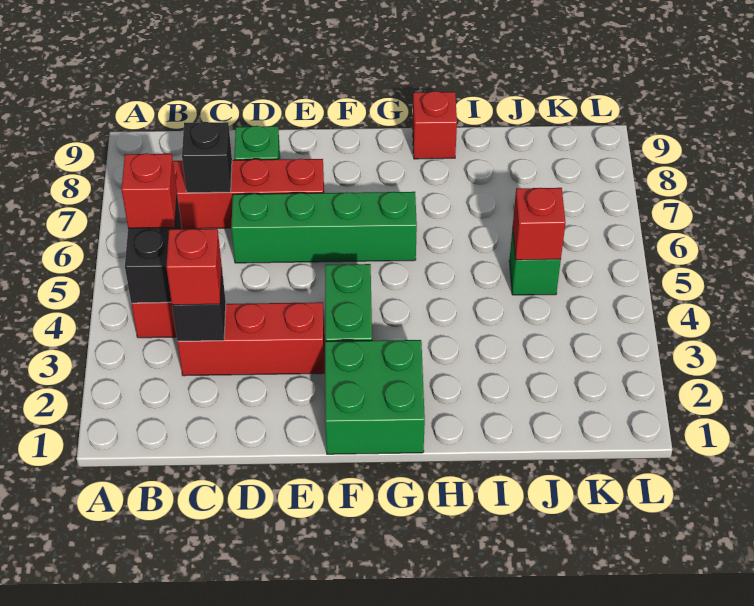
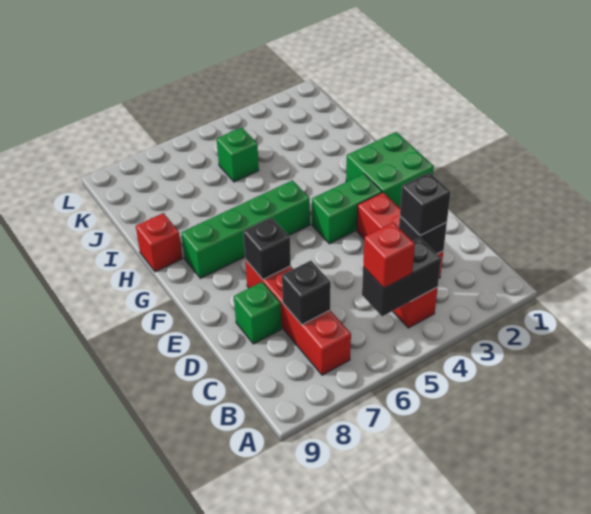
red brick C3 level 3 -> black brick C3 level 3
green brick D6:G6 level 1 -> green brick G5:G8 level 1
none -> black brick E7 level 2
red brick J5 level 2 -> none

